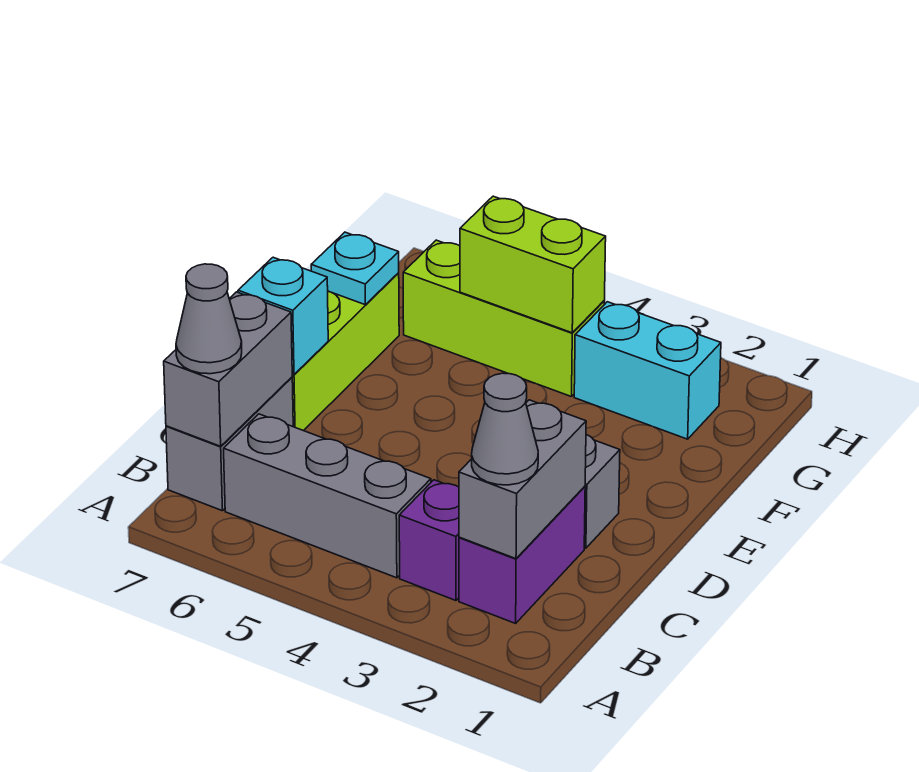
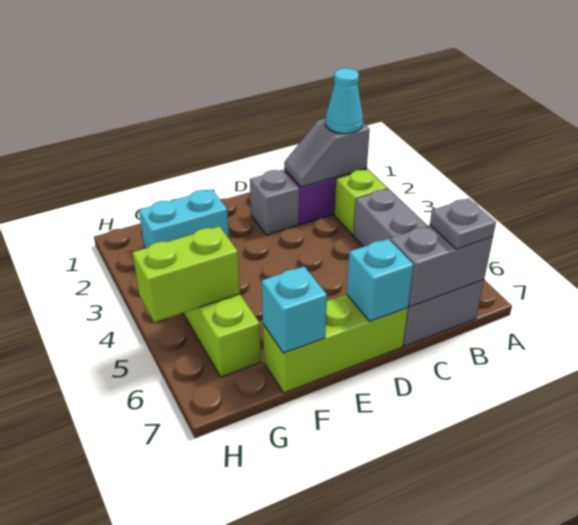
grey brick B2:C2 level 2 -> grey slope B2:C2 level 2 top B
grey cone B2 level 3 -> cyan cone B2 level 3
purple brick B3 level 1 -> lime brick B3 level 1
grey cone B7 level 3 -> grey plate B7 level 3
cyan plate F7 level 2 -> cyan brick F7 level 2
cyan brick G2:G3 level 1 -> cyan brick F2:G2 level 1
lime brick G4:G5 level 2 -> lime brick G5:H5 level 2

